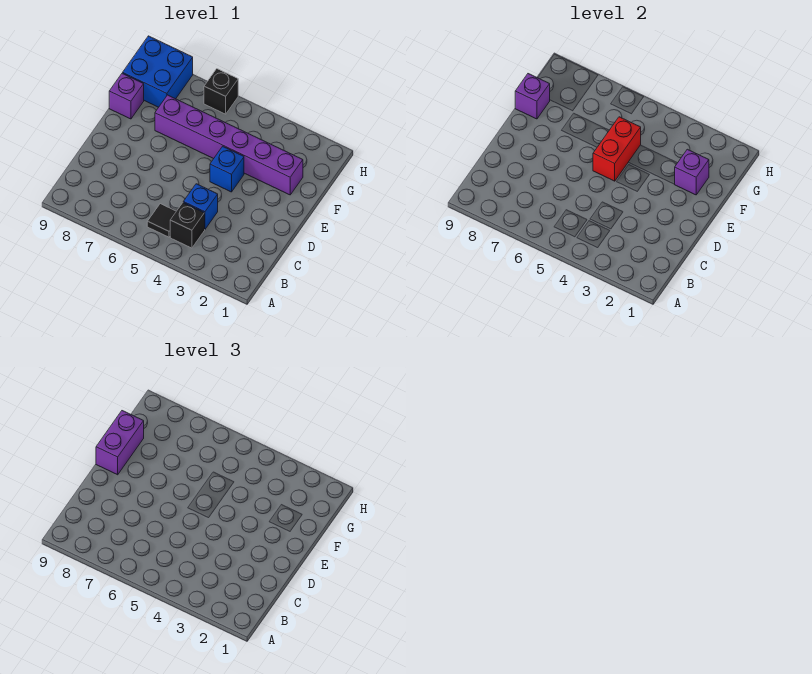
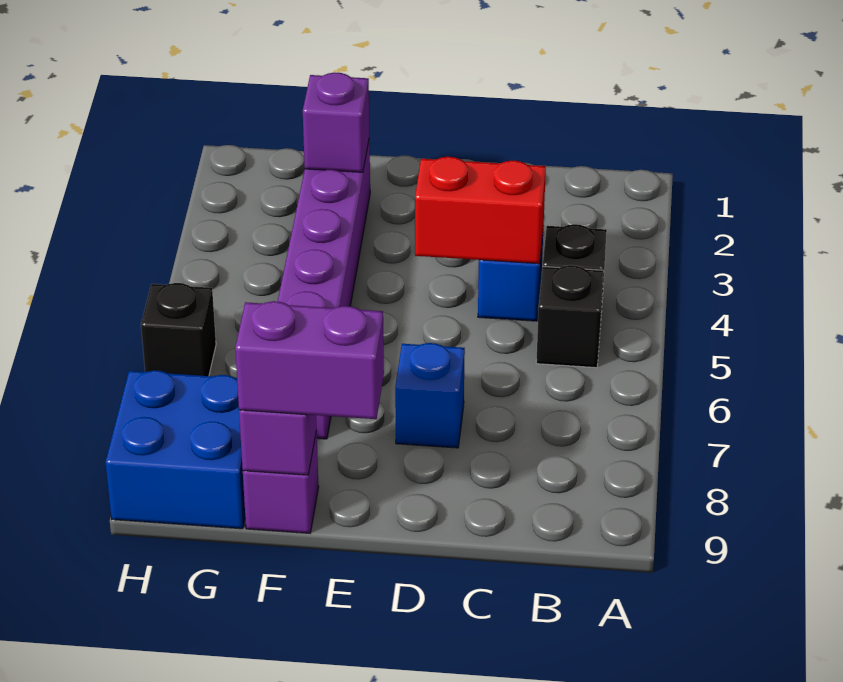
black tile B5 level 1 -> black brick B5 level 1
blue brick E4 level 1 -> blue brick D7 level 1
red brick E5:F5 level 2 -> red brick C4:D4 level 2

